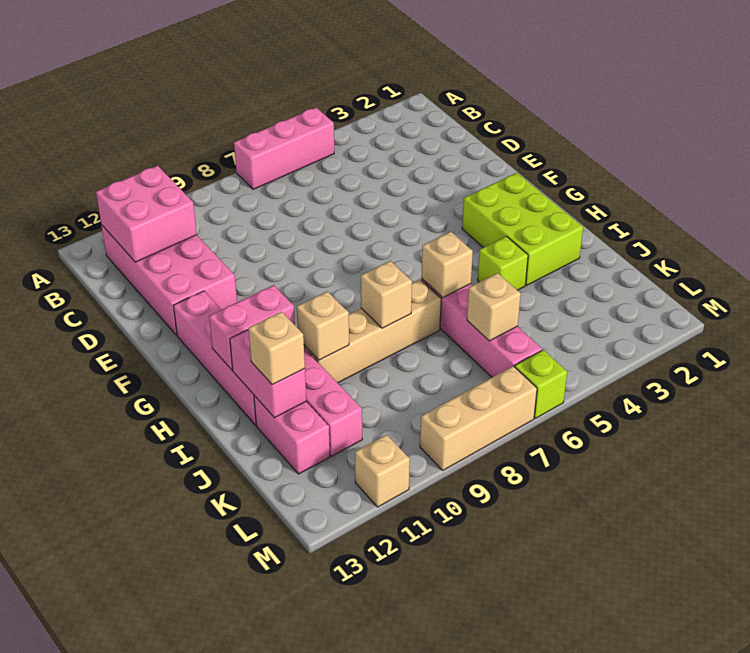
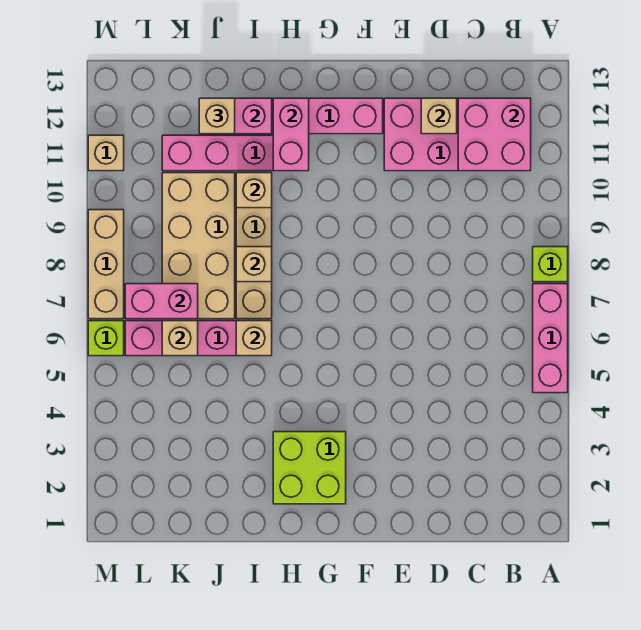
none -> tan brick D12 level 2
lime brick G2:I3 level 1 -> lime brick G2:H3 level 1
lime brick I4 level 1 -> lime brick A8 level 1
none -> tan brick J7:K10 level 1
pink brick J12:K12 level 1 -> pink brick K7:L7 level 2

